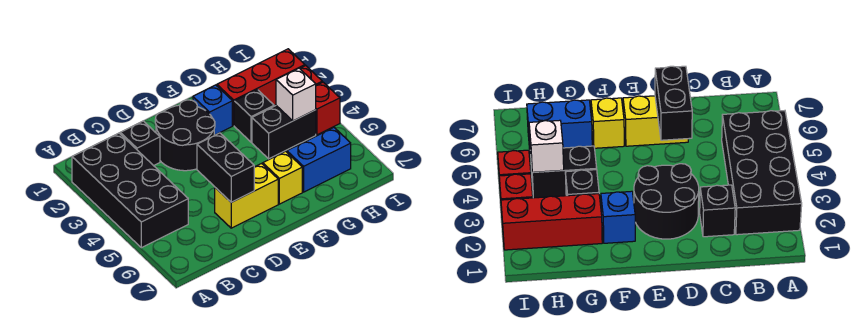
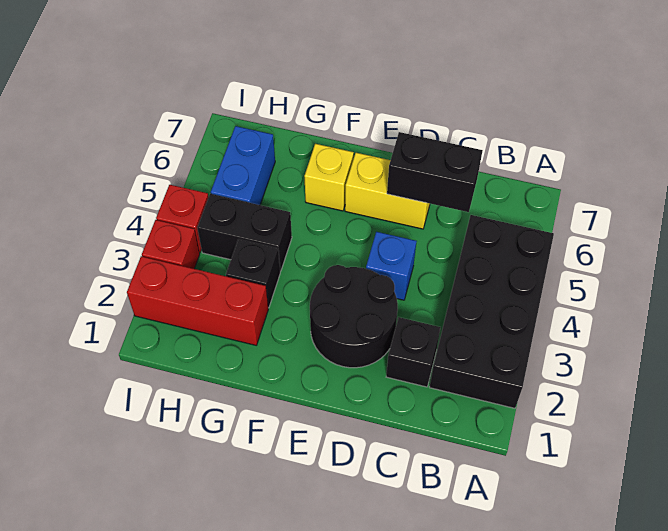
black brick D5:D6 level 2 -> black brick C6:D6 level 2
blue brick F2 level 1 -> blue brick D4 level 1
blue brick G6:H6 level 1 -> blue brick H5:H6 level 1
white brick H4 level 2 -> none

